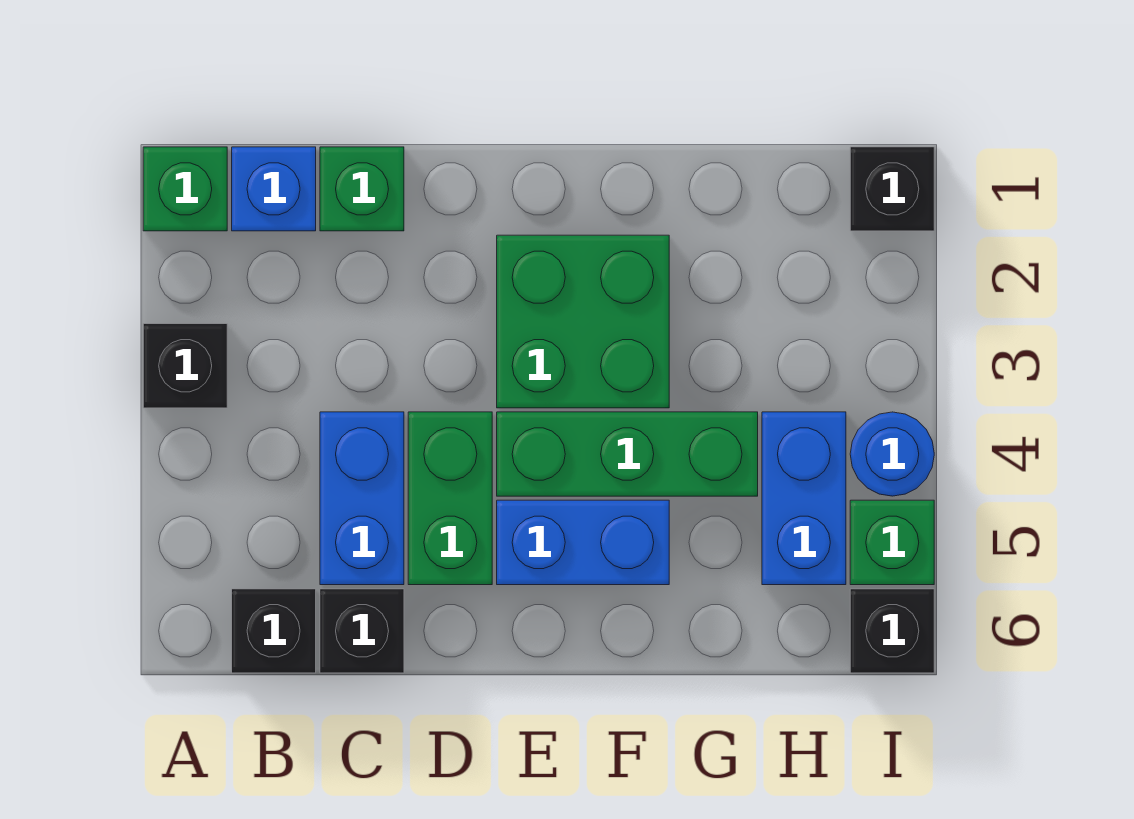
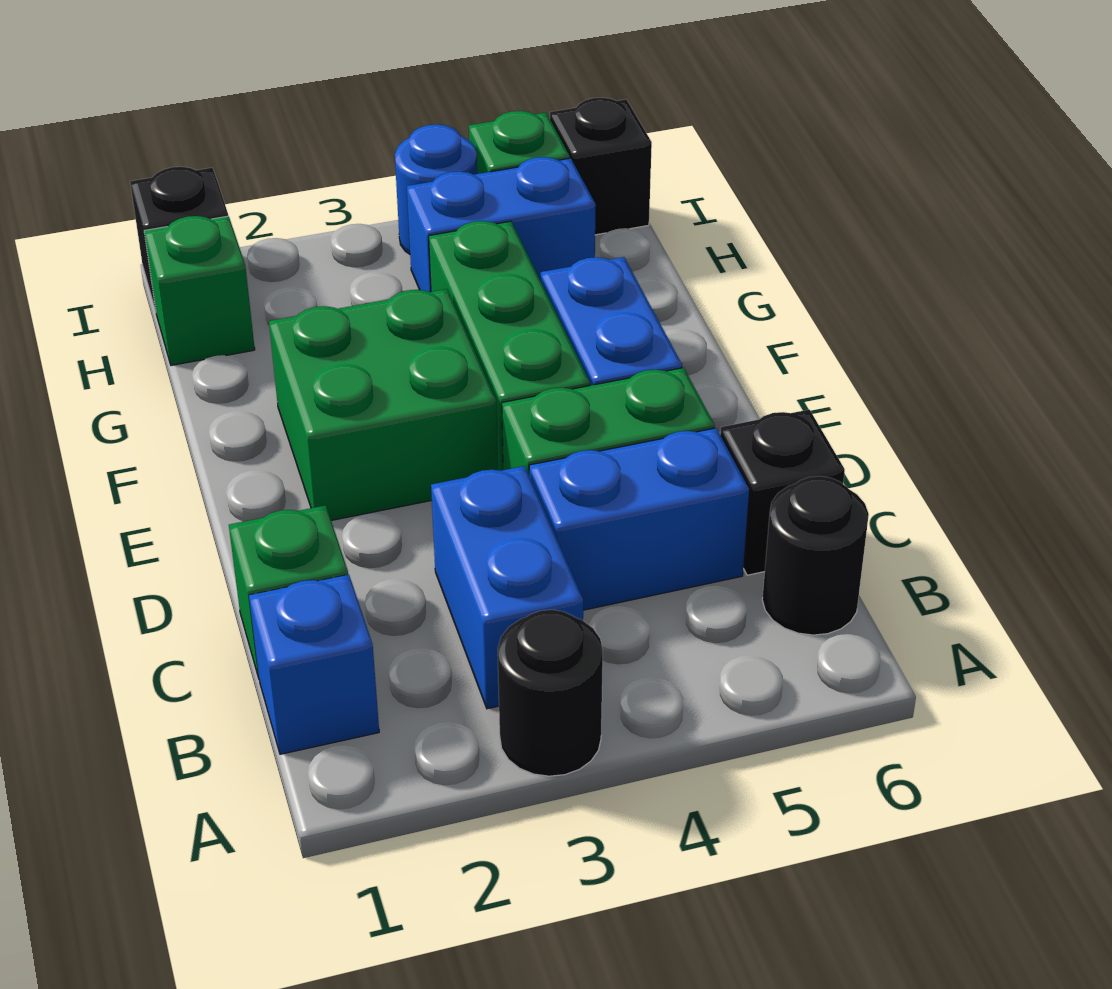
green brick A1 level 1 -> green brick H1 level 1
black brick A3 level 1 -> black round brick A3 level 1
none -> blue brick B3:C3 level 1
black brick B6 level 1 -> black round brick B6 level 1

